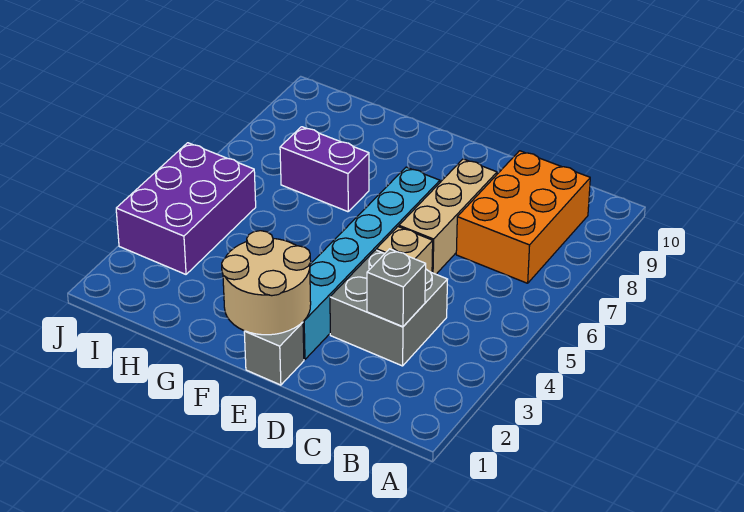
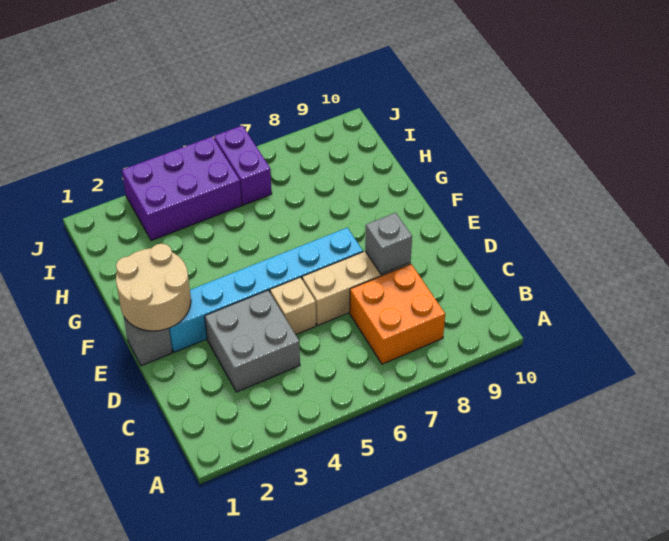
orange brick B7:C9 level 1 -> orange brick B7:C8 level 1
grey brick C3 level 2 -> grey brick D8 level 2
purple brick G7:H7 level 1 -> purple brick I6:J6 level 1

